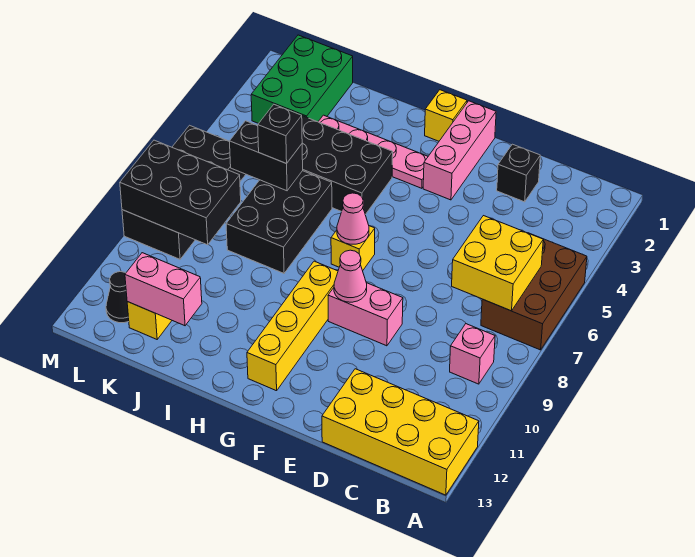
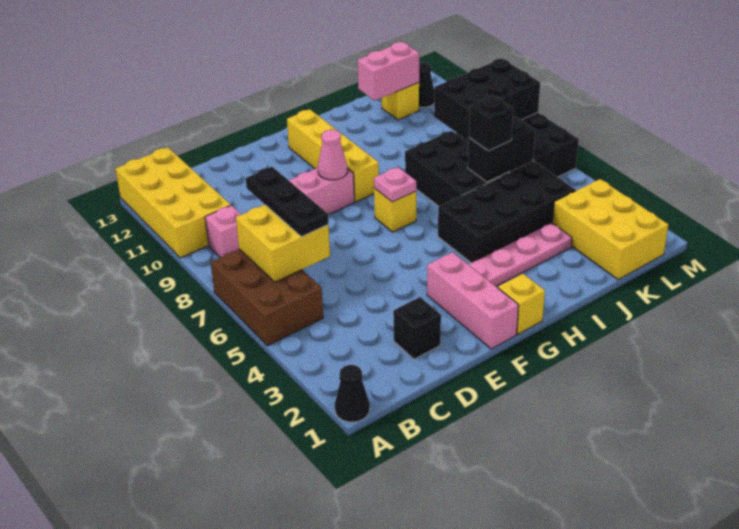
none -> black cone A1 level 1
yellow brick A12:D13 level 1 -> yellow brick A10:B13 level 1
none -> black plate C6:C8 level 3
pink cone G7 level 2 -> pink plate G7 level 2
green brick K1:L3 level 1 -> yellow brick K1:L3 level 1

